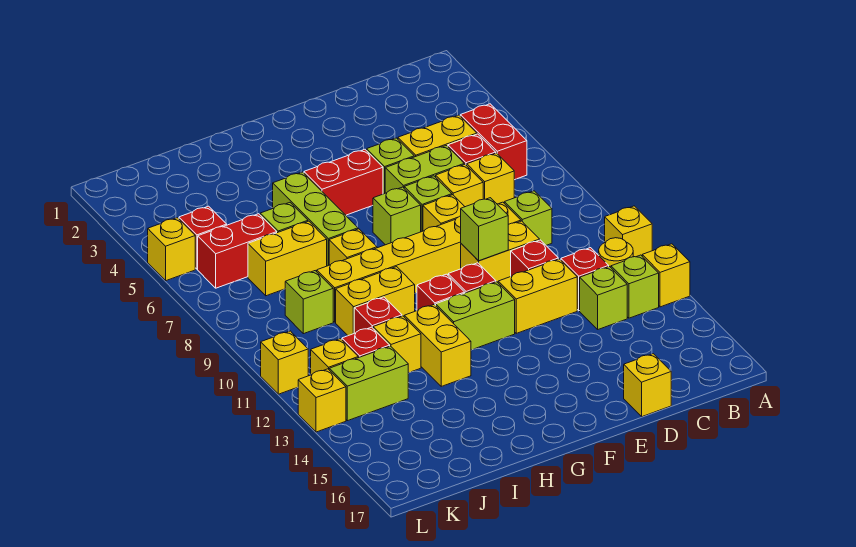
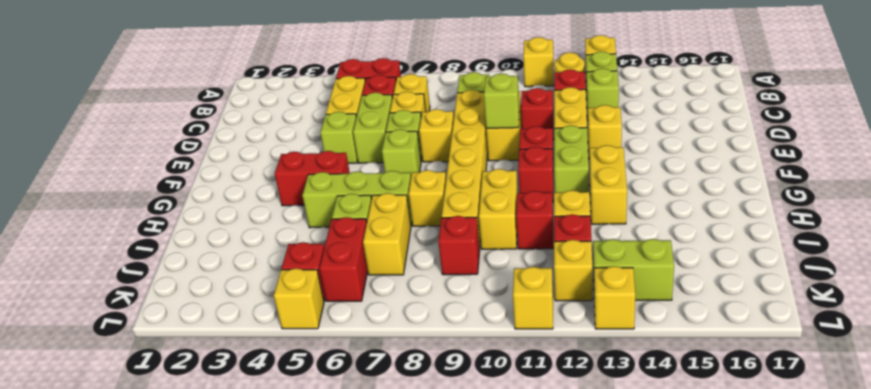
yellow brick D17 level 1 -> yellow brick E13 level 1
red brick F5:G5 level 1 -> red brick G4:G5 level 1
yellow brick H12:H13 level 1 -> yellow brick G13:H13 level 1
lime brick J9 level 1 -> red brick J9 level 1
lime brick J13:K13 level 1 -> lime brick K13:K14 level 1

